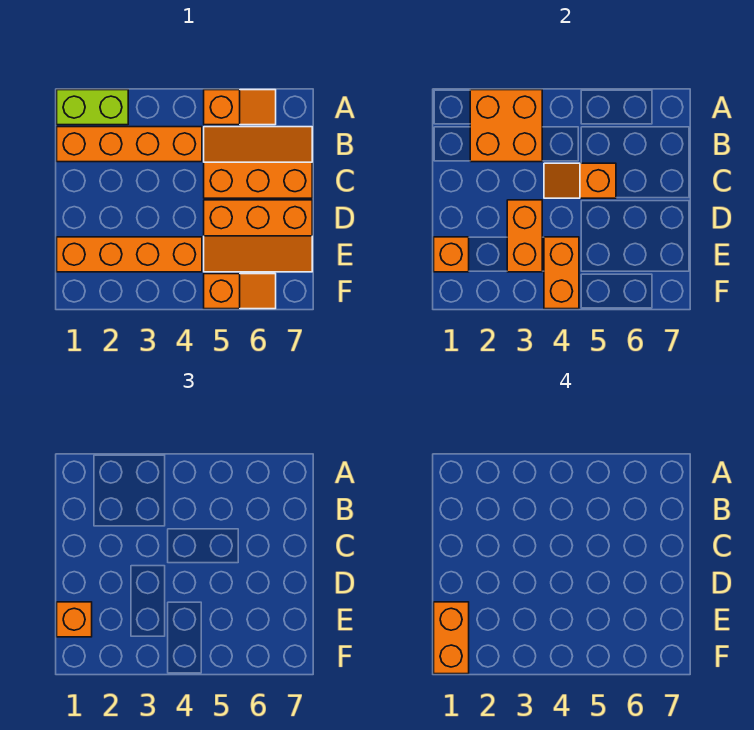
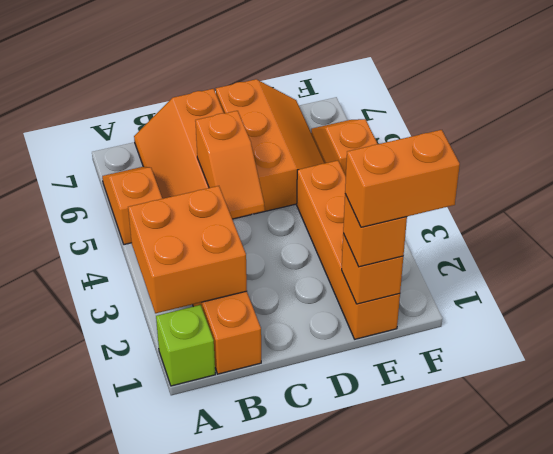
lime brick A1:A2 level 1 -> lime brick A1 level 1
orange brick D3:E3 level 2 -> none
orange brick E4:F4 level 2 -> none

